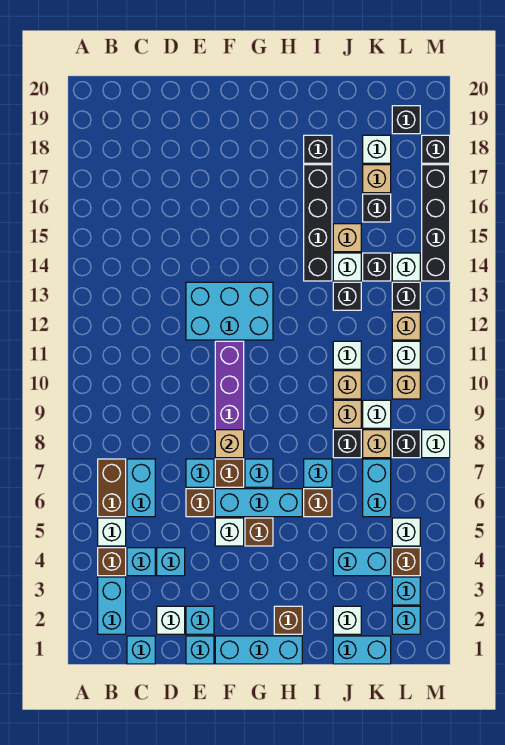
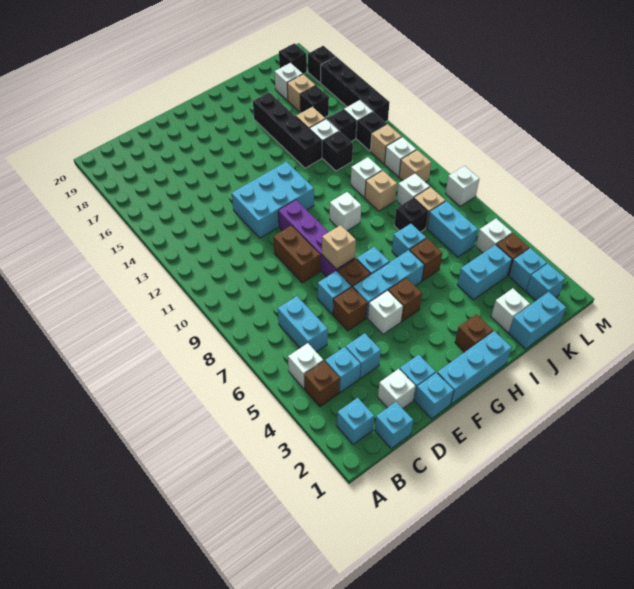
cyan brick B2:B3 level 1 -> cyan brick B2 level 1
brown brick B6:B7 level 1 -> brown brick E9:E10 level 1
none -> white brick H10 level 1
black brick I18 level 1 -> none
tan brick J9 level 1 -> none
black brick L8 level 1 -> none

